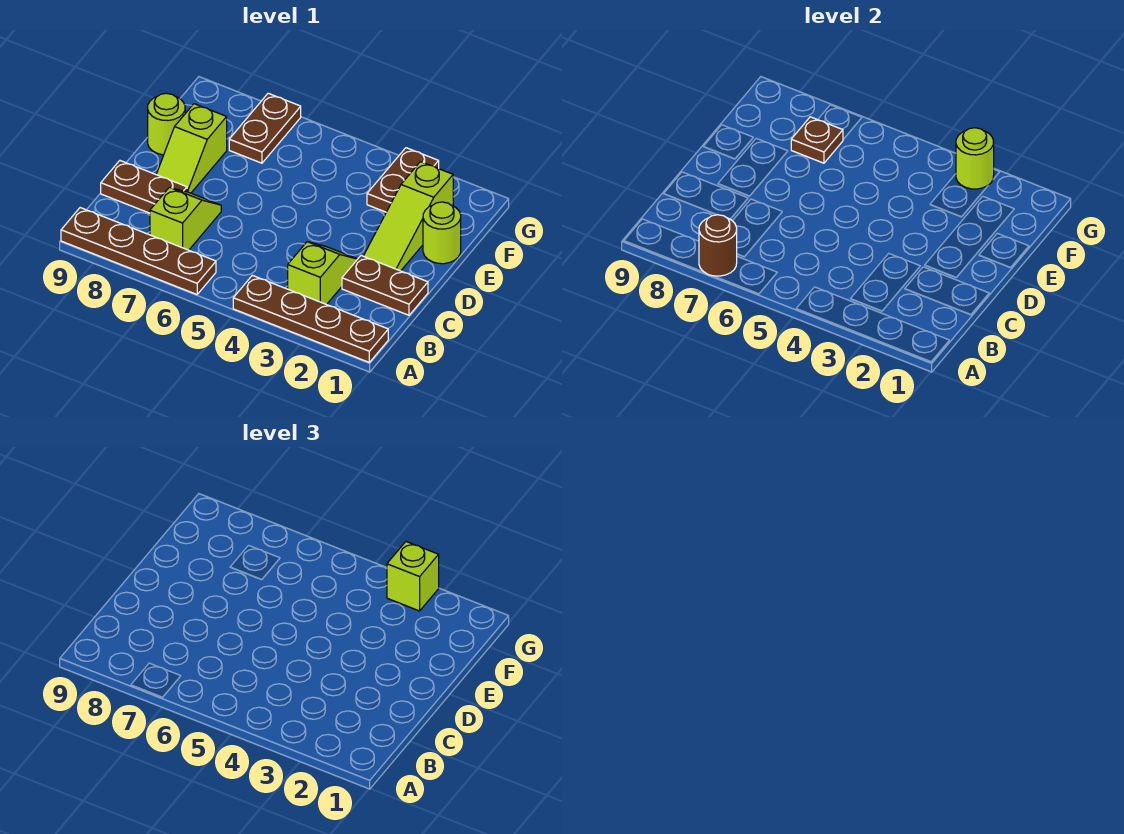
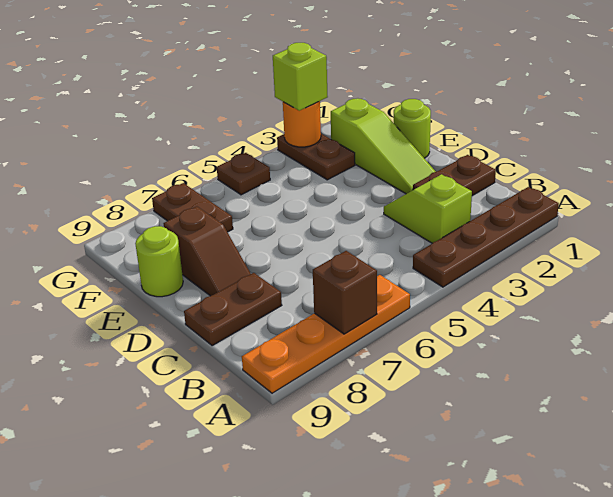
brown plate A6:A9 level 1 -> orange plate A6:A9 level 1
brown round brick A7 level 2 -> brown brick A7 level 2
lime slope B7:C7 level 1 top B -> none
lime slope D8:E8 level 1 top E -> brown slope D8:E8 level 1 top E
brown plate F7 level 2 -> brown plate G5 level 1
lime round brick G3 level 2 -> orange round brick G3 level 2

